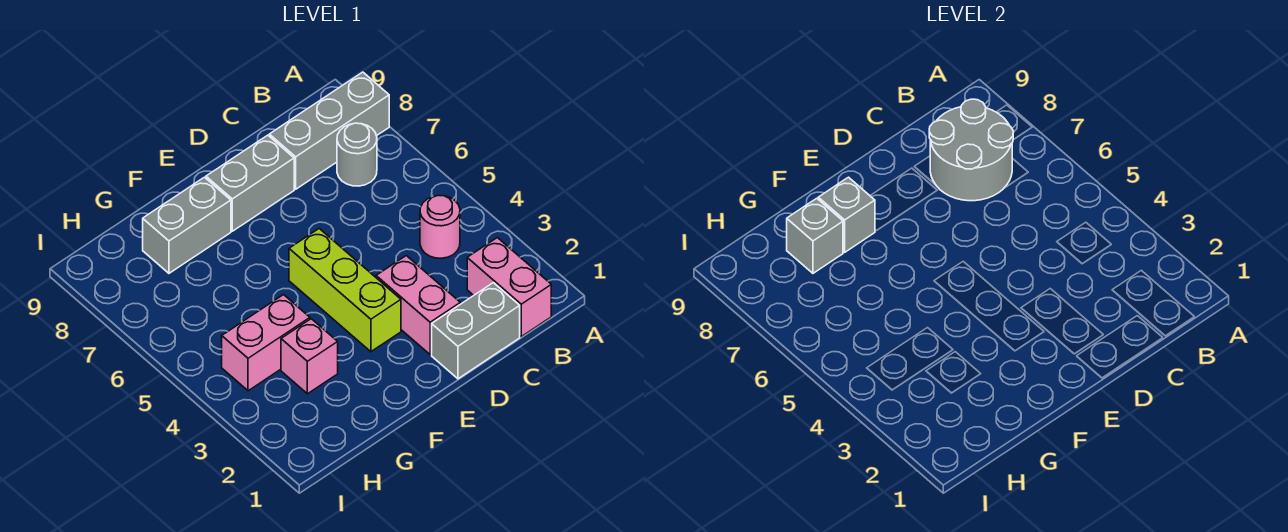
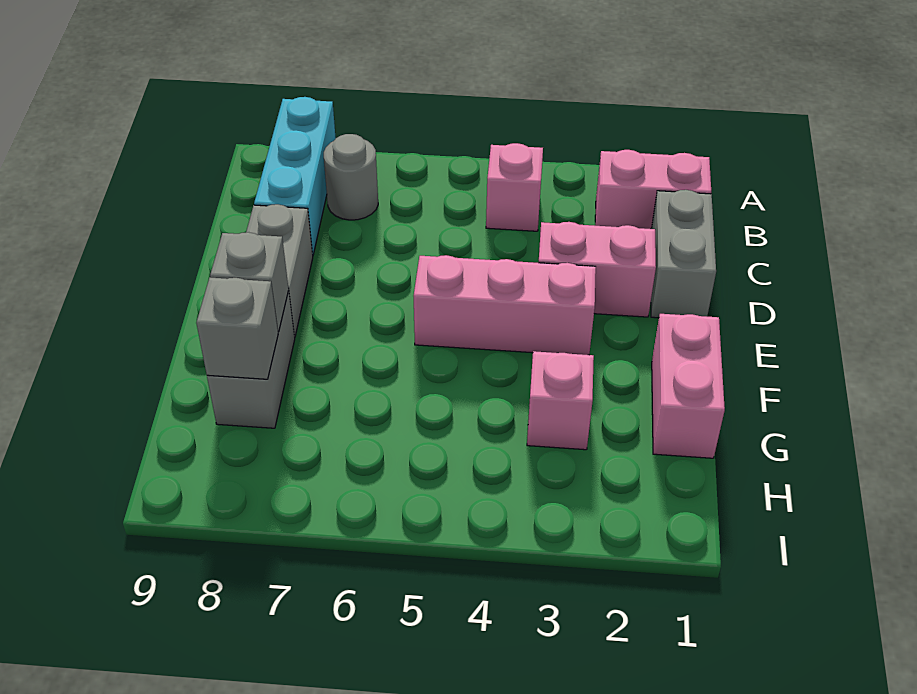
grey brick A8:C8 level 1 -> cyan brick A8:C8 level 1
pink round brick B4 level 1 -> pink brick B4 level 1
grey round brick B7:C8 level 2 -> none
lime brick E3:E5 level 1 -> pink brick E3:E5 level 1
pink brick G4:H4 level 1 -> pink brick F1:G1 level 1

